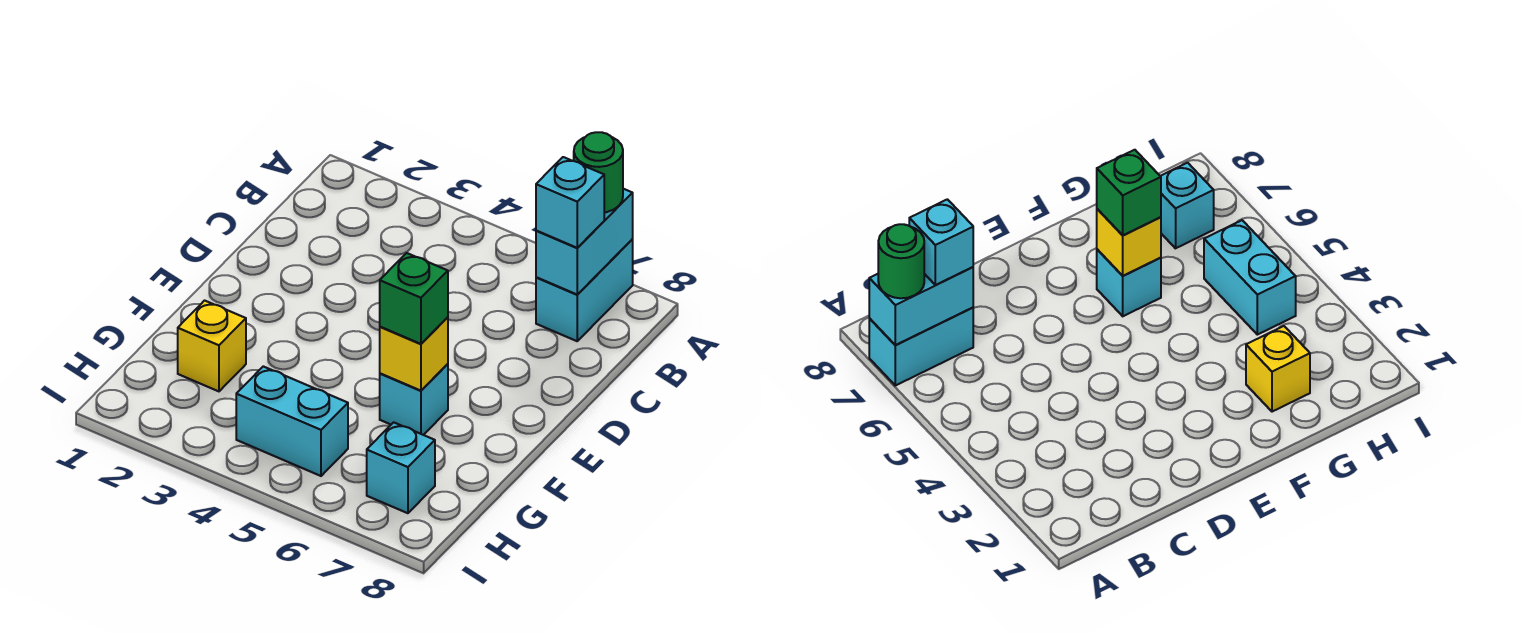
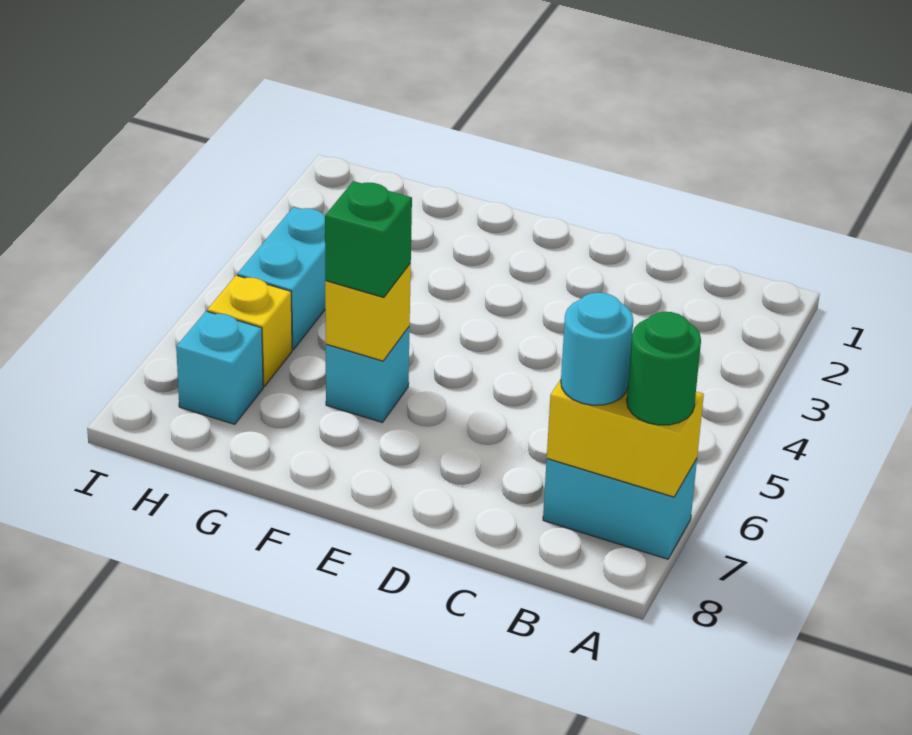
cyan brick A7:B7 level 2 -> yellow brick A7:B7 level 2
cyan brick B7 level 3 -> cyan round brick B7 level 3
yellow brick G2 level 1 -> yellow brick H6 level 1

